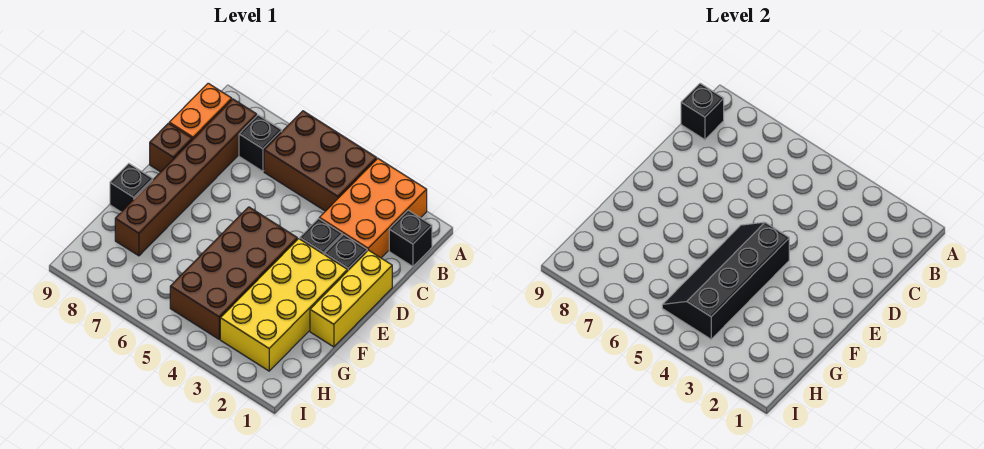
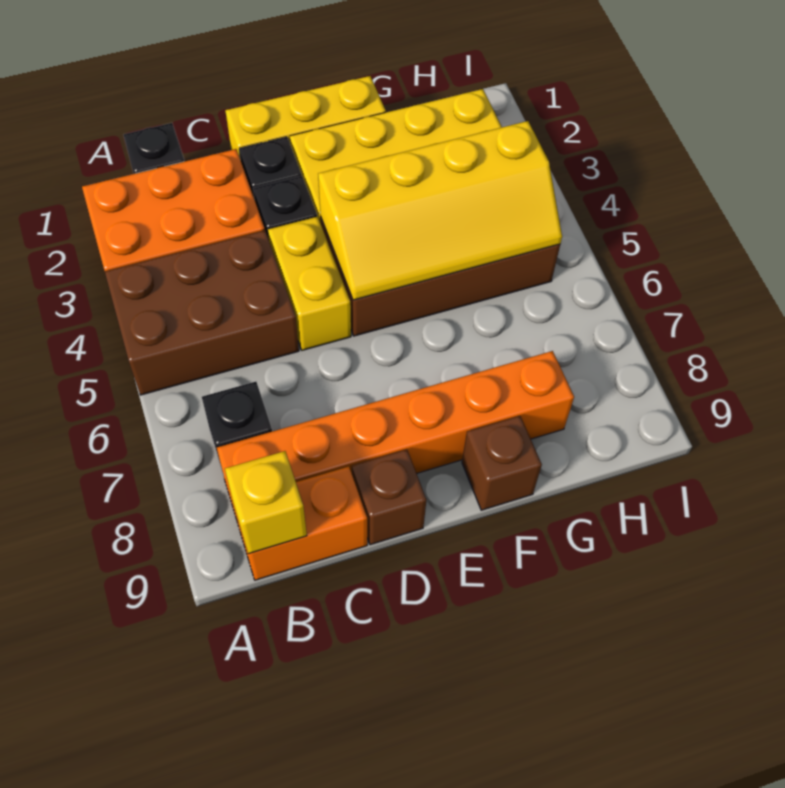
brown brick A4:B6 level 1 -> brown brick A4:C5 level 1
brown brick B8:G8 level 1 -> orange brick B8:G8 level 1
black brick B9 level 2 -> yellow brick B9 level 2
none -> yellow brick D4:D5 level 1
black slope E4:H5 level 2 top 4 -> yellow slope E4:H5 level 2 top 4
black brick F9 level 1 -> brown brick F9 level 1

